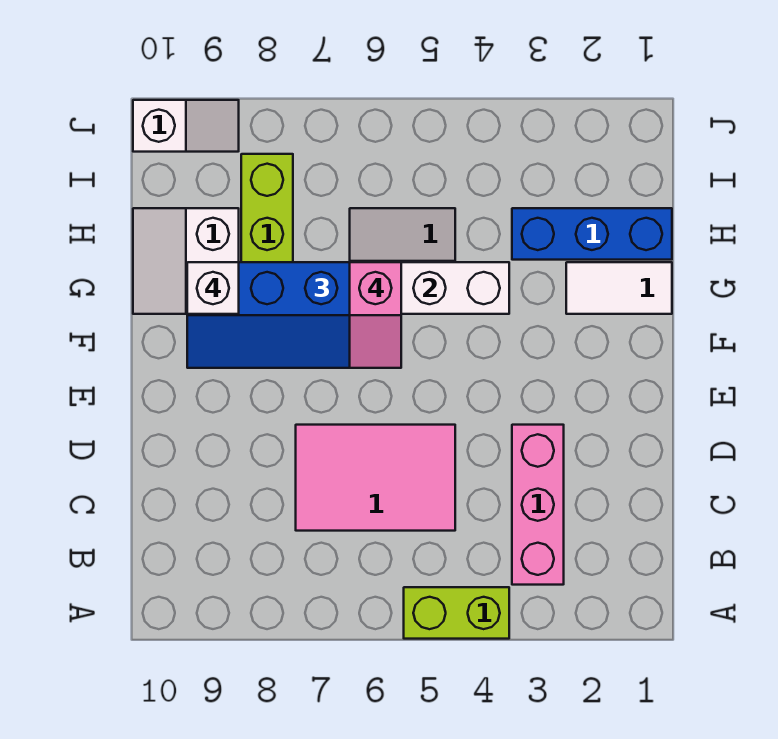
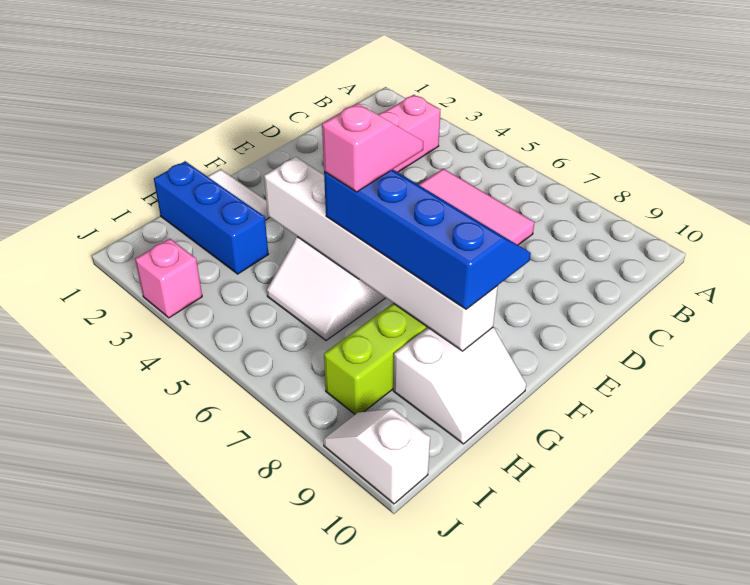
lime brick A4:A5 level 1 -> none
white brick G9 level 4 -> none
none -> pink brick J3 level 1

